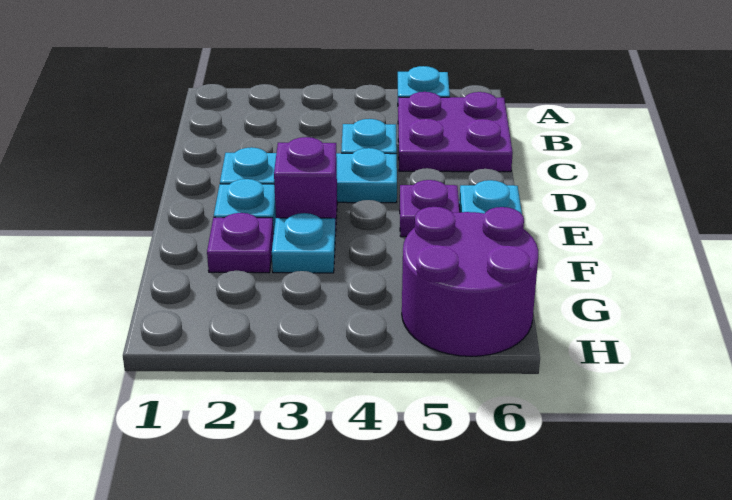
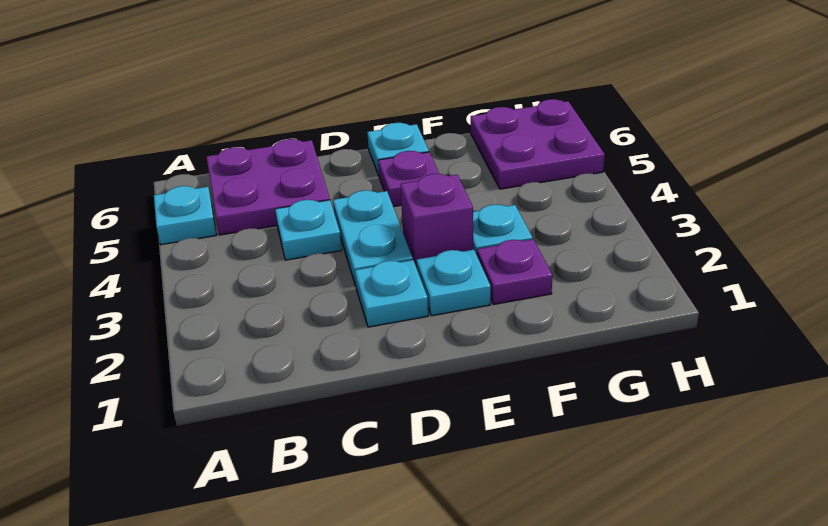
purple round brick G5:H6 level 1 -> purple plate G5:H6 level 1

